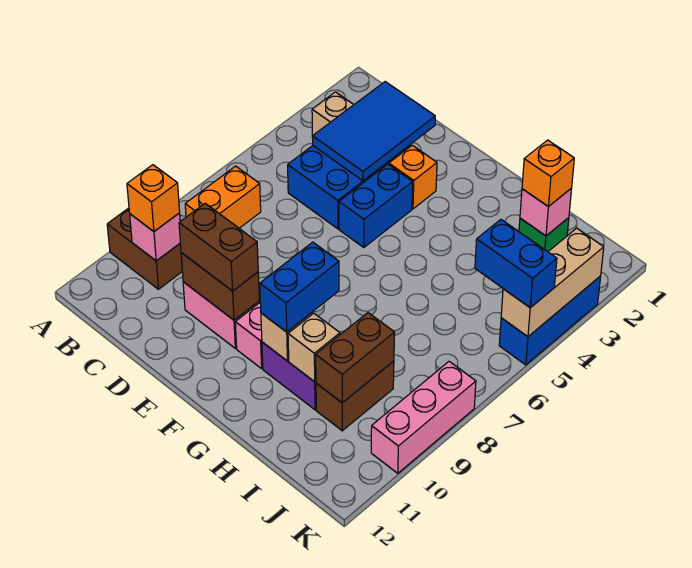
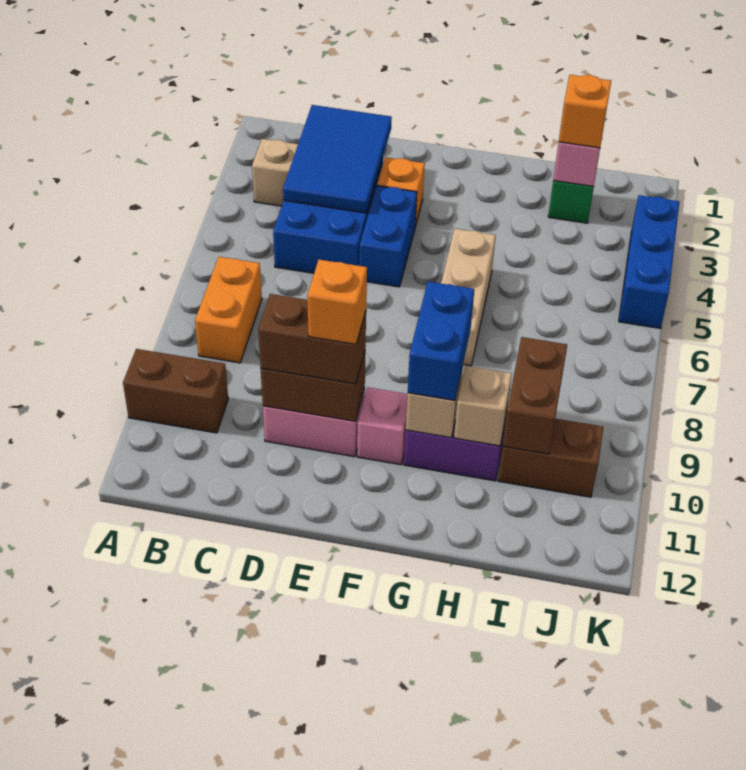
pink brick B10 level 2 -> none
orange brick B10 level 3 -> orange brick E10 level 4
brown brick I9:I10 level 1 -> brown brick I10:J10 level 1
blue brick J5:K5 level 3 -> none
tan brick K3:K5 level 2 -> tan brick G5:G7 level 1
pink brick K8:K10 level 1 -> none

